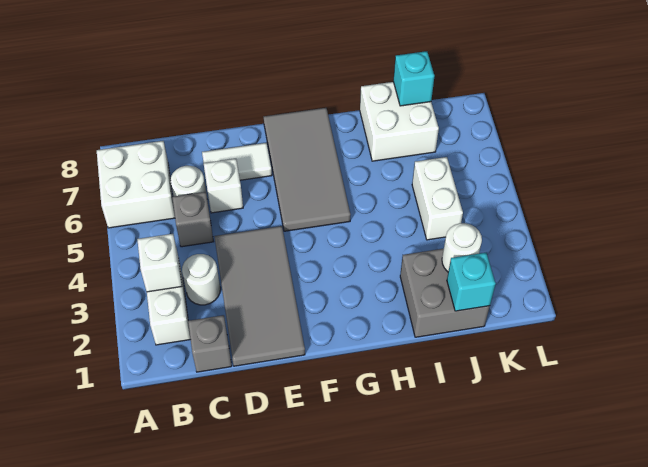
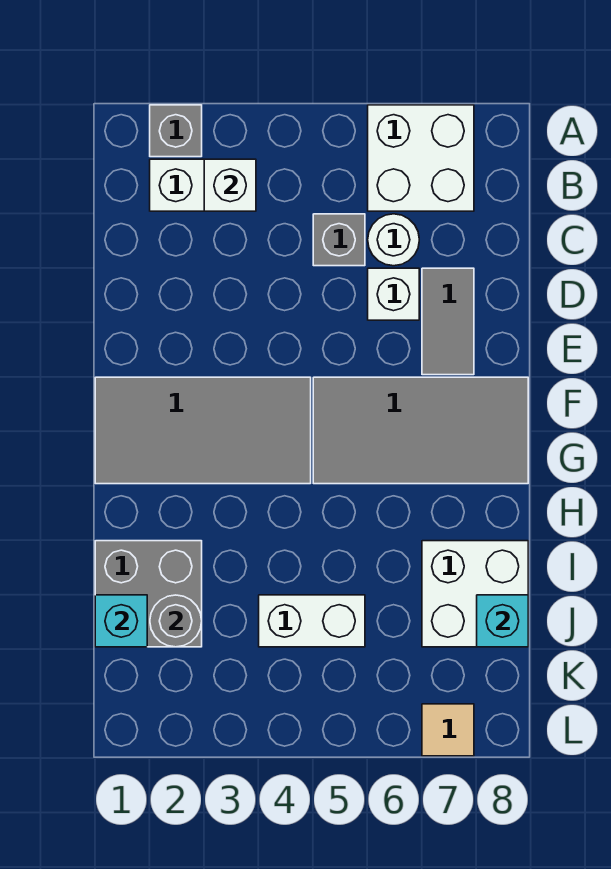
grey brick C1 level 1 -> grey brick A2 level 1
white round brick C3 level 1 -> none
grey tile D1:E4 level 1 -> grey tile F1:G4 level 1
white tile D7:E7 level 1 -> grey tile D7:E7 level 1
white round brick J2 level 2 -> grey round brick J2 level 2
none -> tan tile L7 level 1

